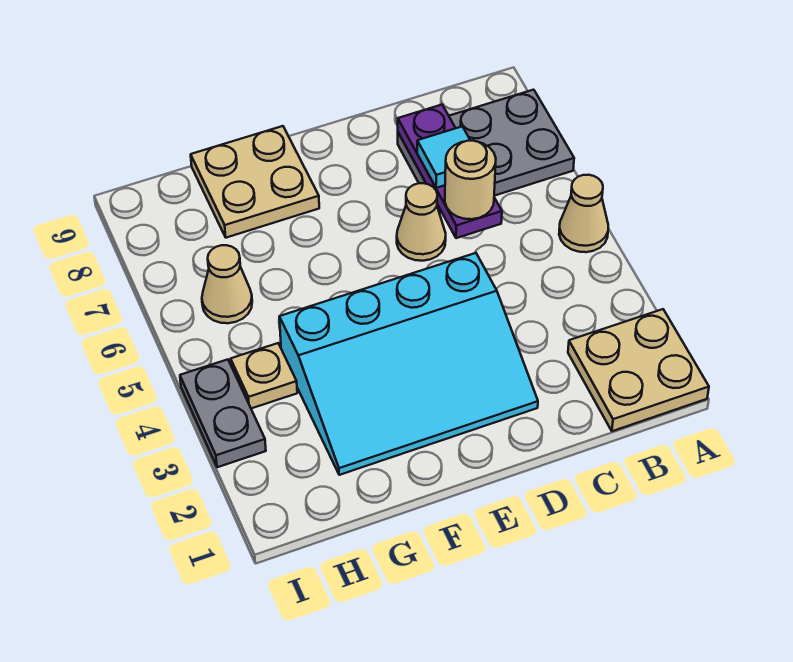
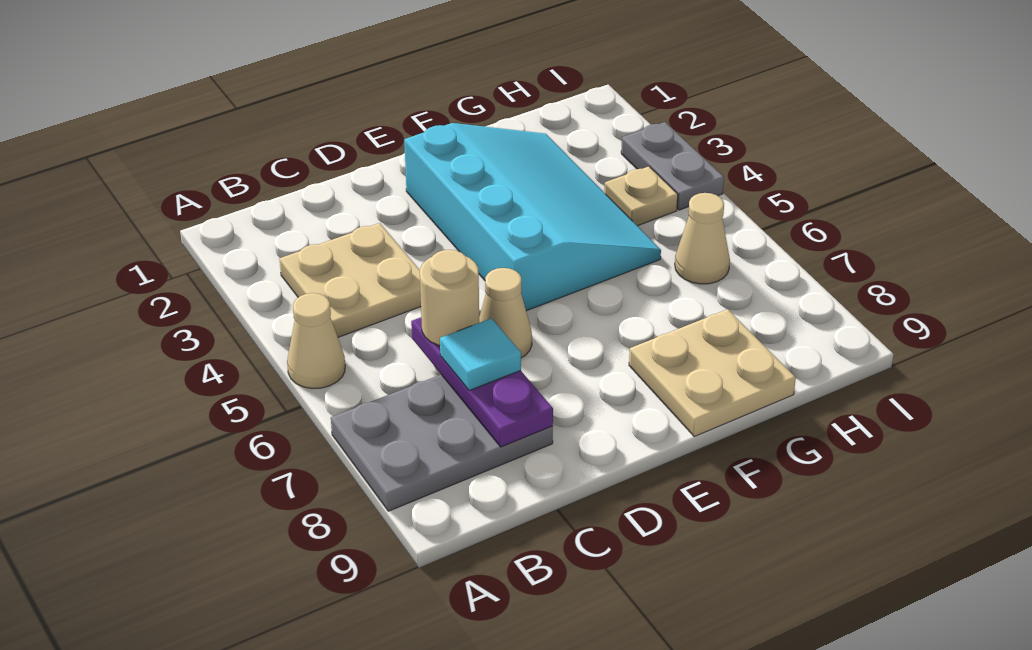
tan plate A1:B2 level 1 -> tan plate B3:C4 level 1
cyan slope D2:G4 level 1 top 4 -> cyan slope E2:G5 level 1 top E

